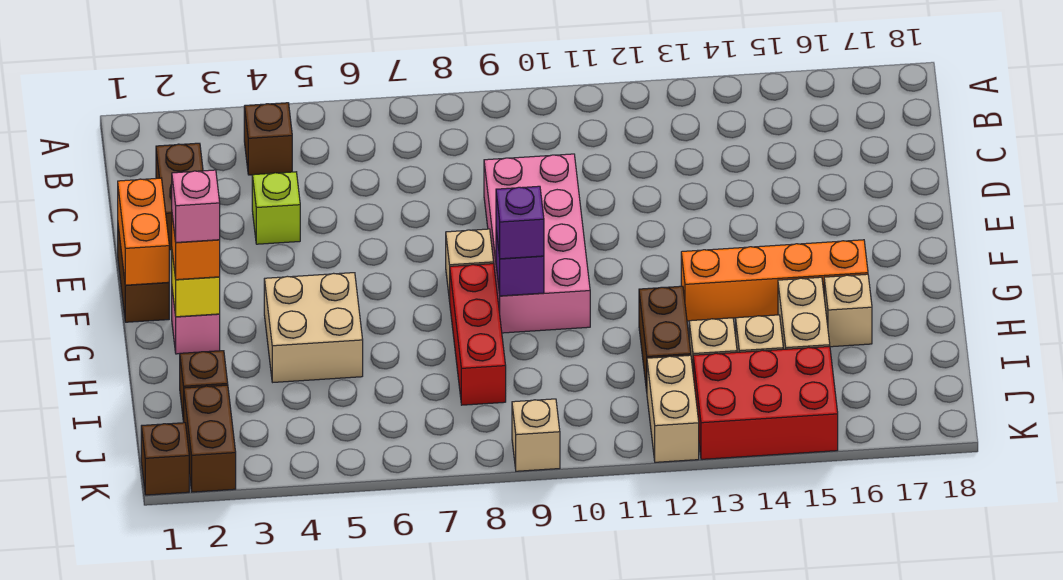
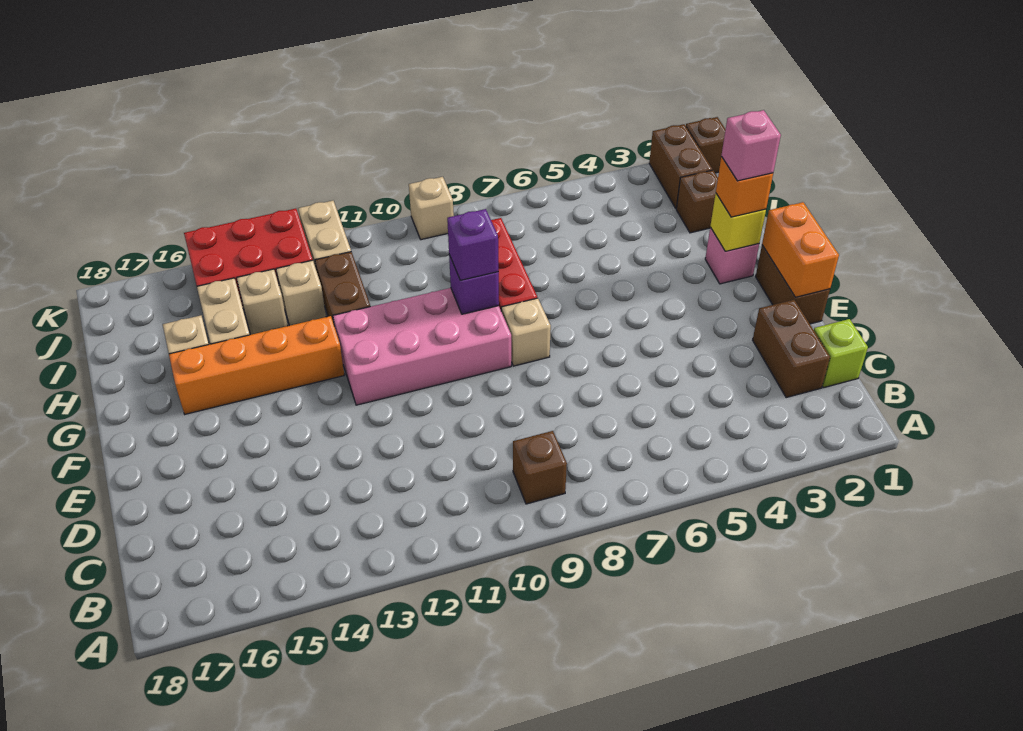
brown brick B4 level 1 -> brown brick B9 level 1
lime brick D4 level 1 -> lime brick C1 level 1
pink brick D9:G10 level 1 -> pink brick F9:G12 level 1
tan brick G4:H5 level 1 -> none

